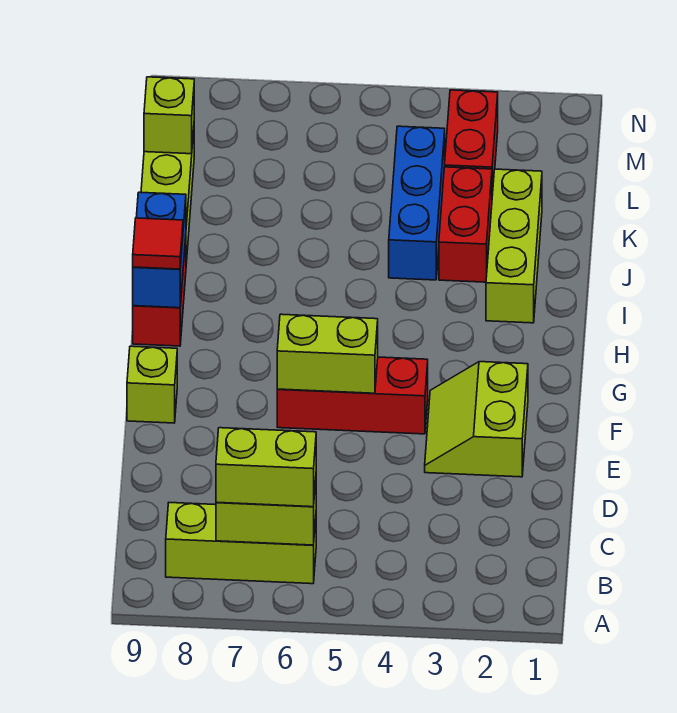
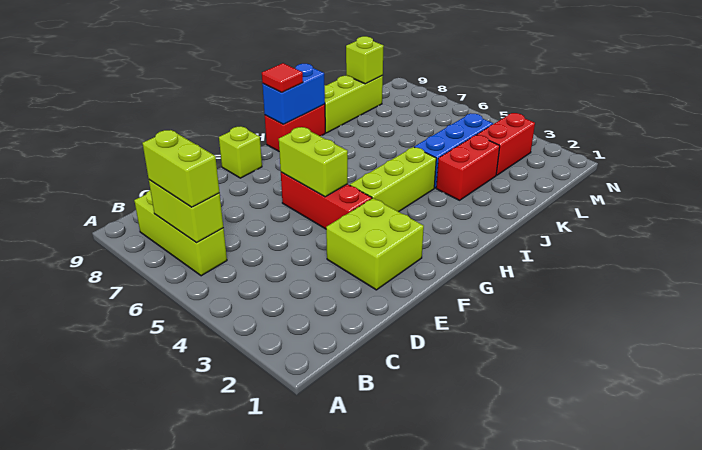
lime slope E2:F3 level 1 top 2 -> lime brick E2:F3 level 1
lime brick I2:K2 level 1 -> lime brick G4:I4 level 1

